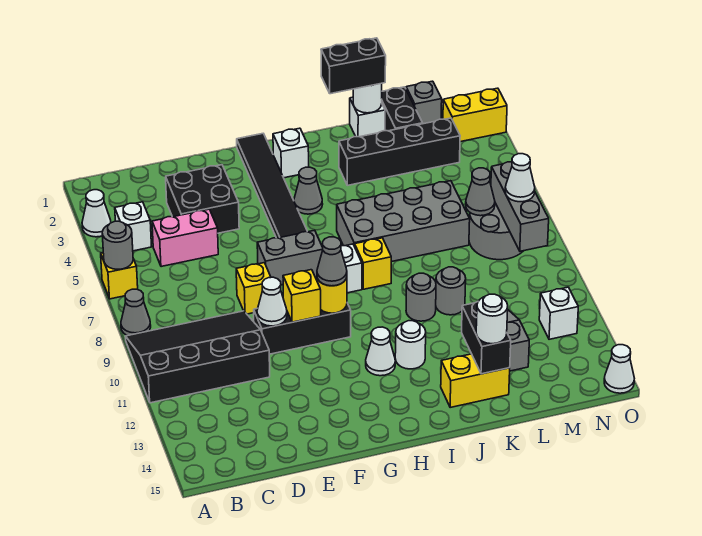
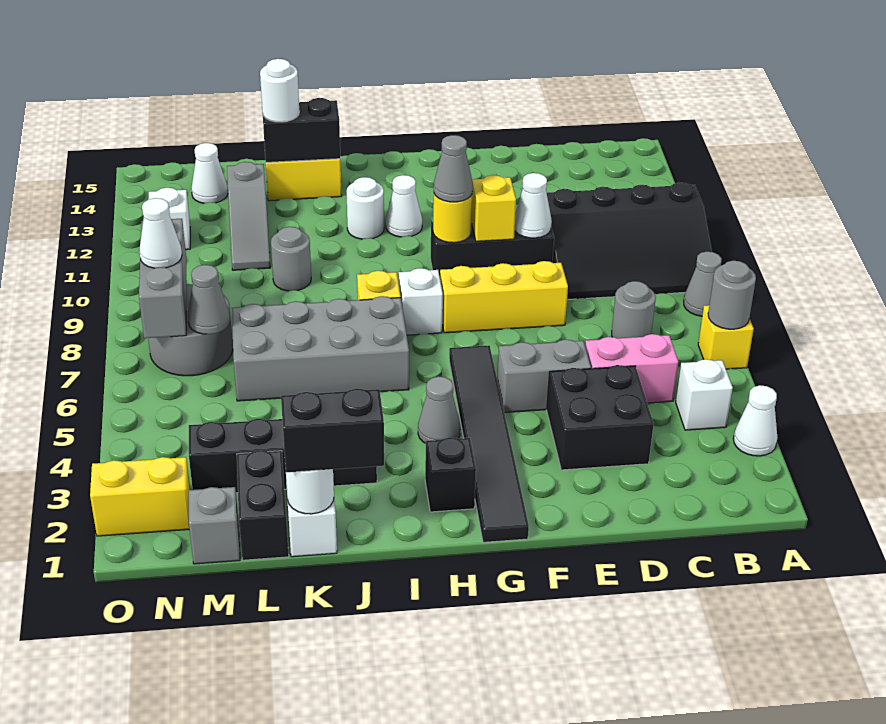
yellow brick E8 level 1 -> yellow brick E8:G8 level 1
grey brick F7:G7 level 1 -> grey brick E5:F5 level 1
white brick H2 level 1 -> black brick H2 level 1
grey round brick J10 level 1 -> grey round brick C7 level 1
black brick K13:K14 level 2 -> black brick J14:K14 level 2
white cone O15 level 1 -> white cone M14 level 1

